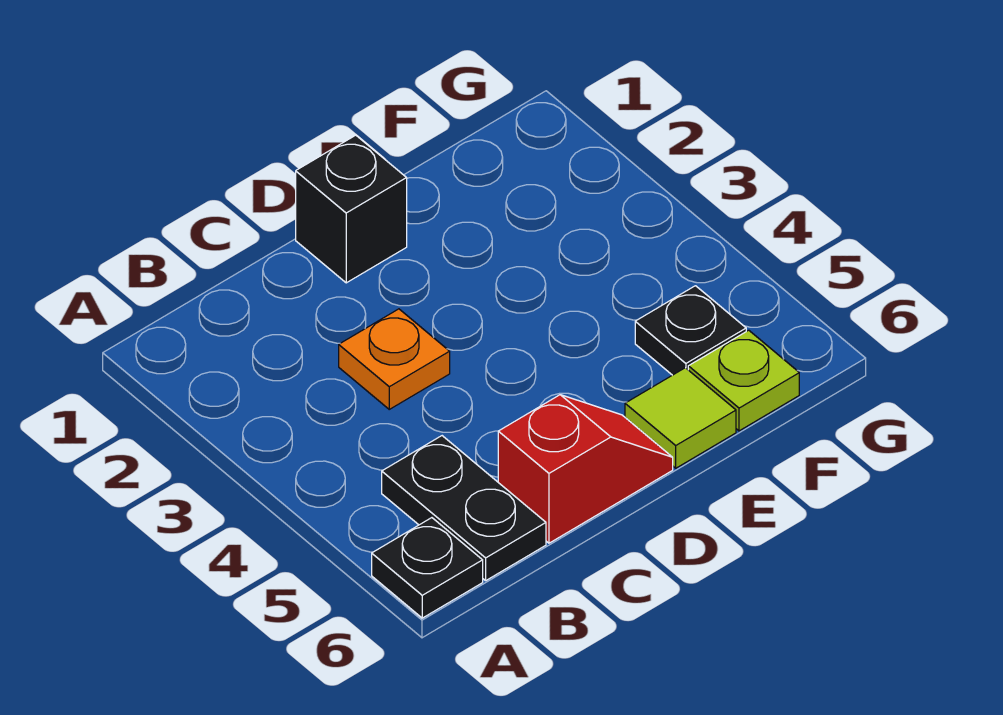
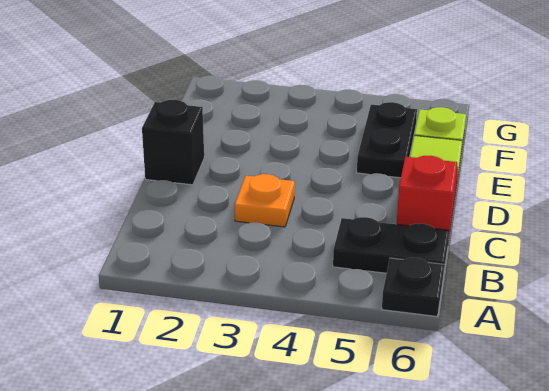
black plate F5 level 1 -> black plate E5:F5 level 1

